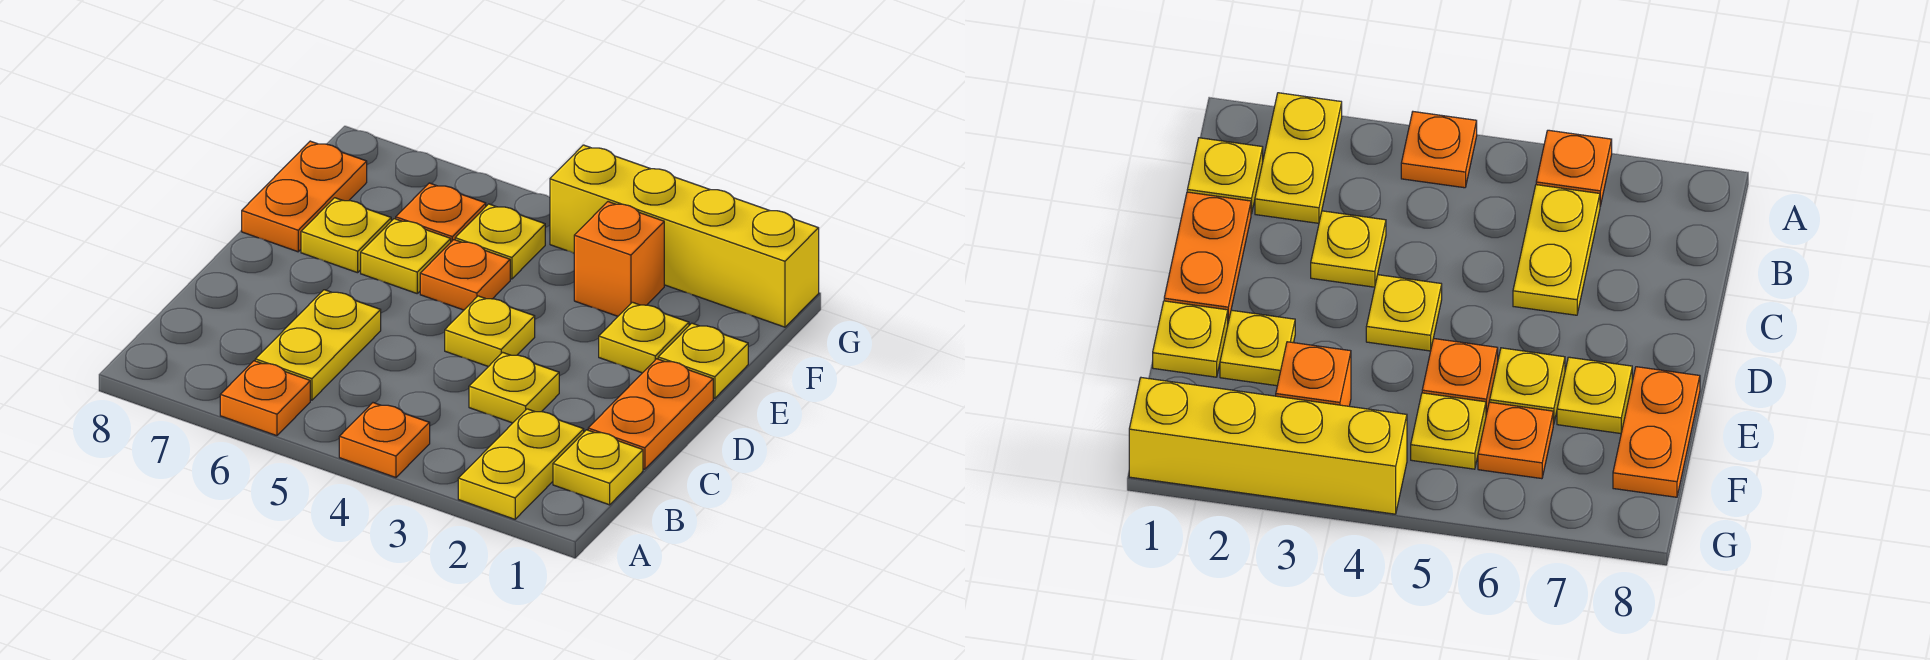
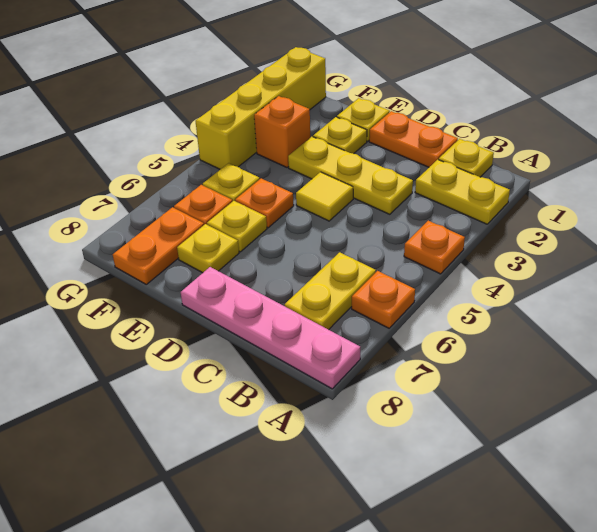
none -> pink plate A8:D8 level 1
yellow plate B6:C6 level 1 -> yellow plate B6:B7 level 1
yellow plate C3 level 1 -> yellow plate C3:E3 level 1
yellow plate D4 level 1 -> yellow tile D4 level 1
orange plate E8:F8 level 1 -> orange plate F7:F8 level 1

